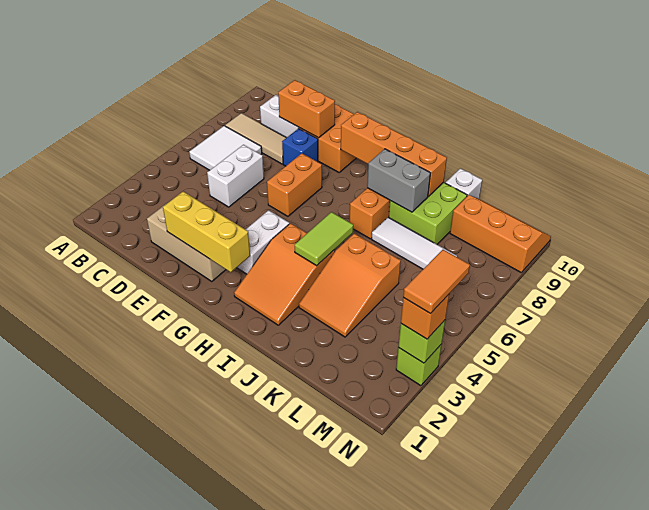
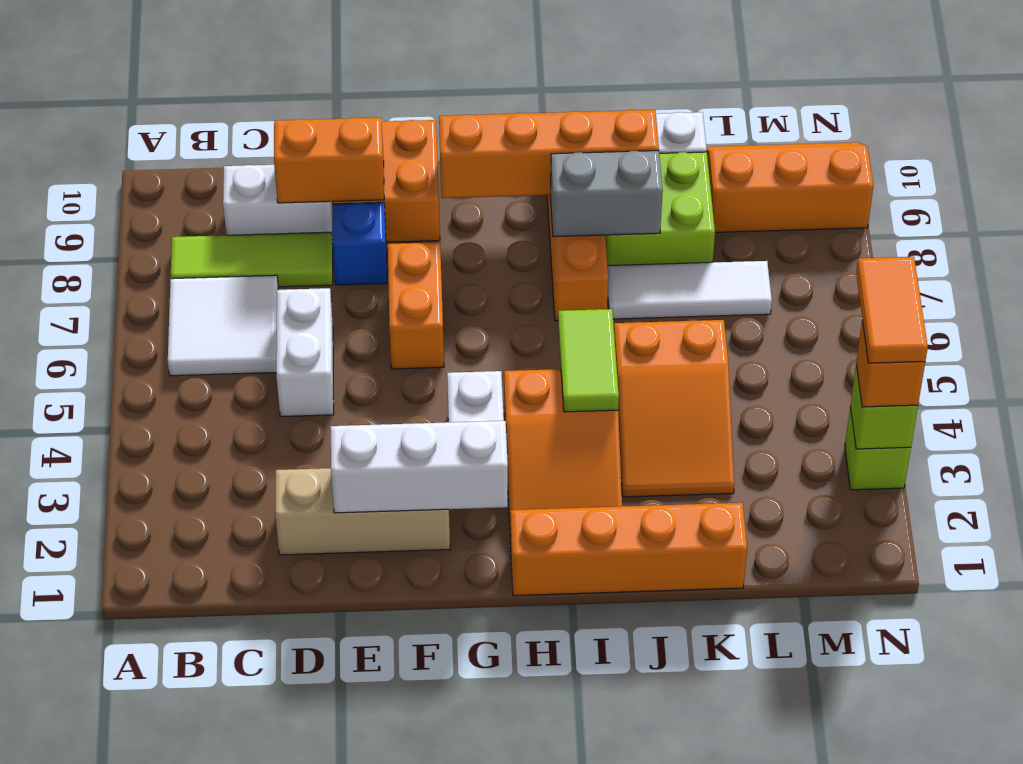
tan tile B8:D8 level 1 -> lime tile B8:D8 level 1
yellow brick E2:G2 level 2 -> white brick E2:G2 level 2
none -> orange brick H1:K1 level 1

